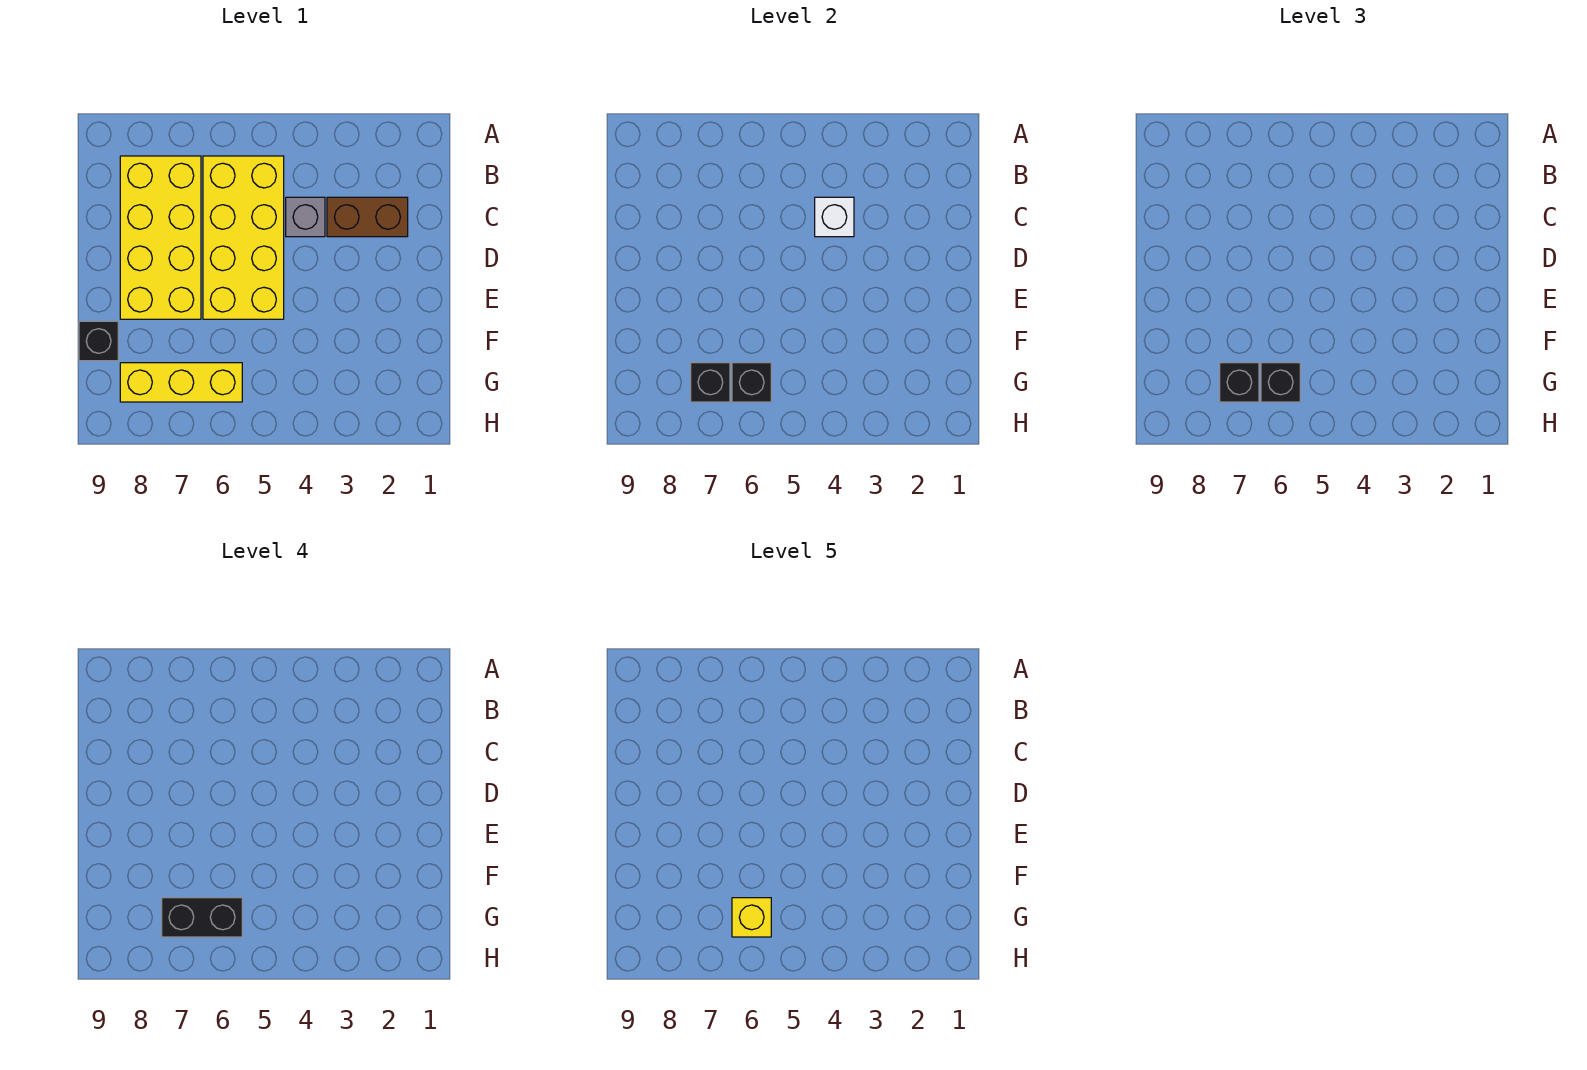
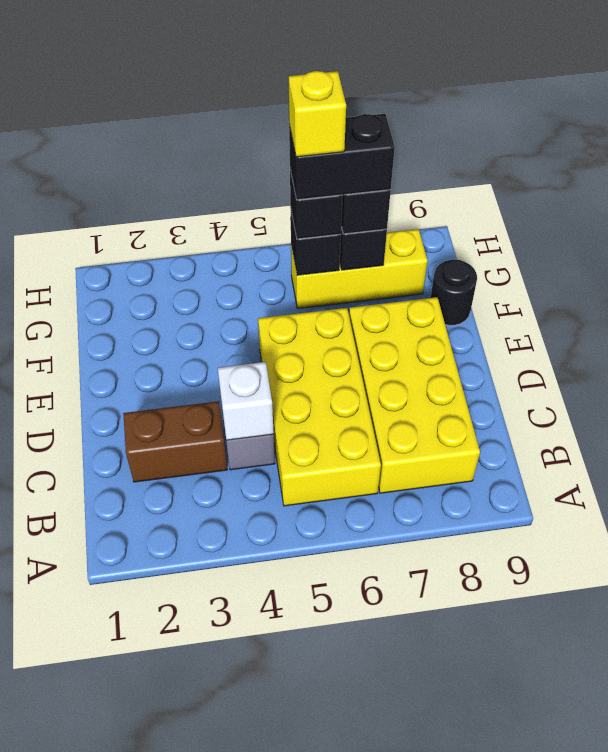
black brick F9 level 1 -> black round brick F9 level 1

